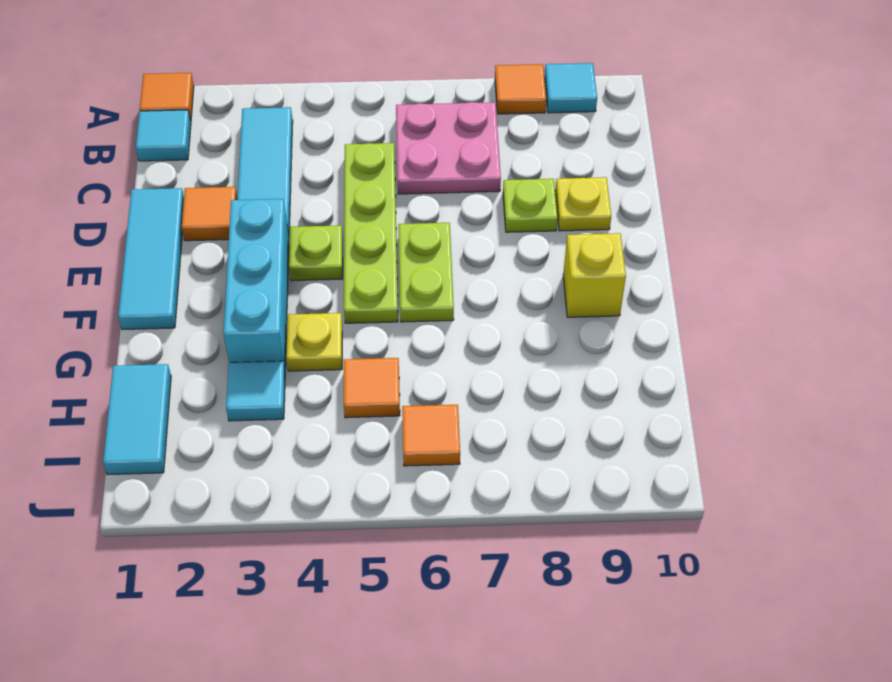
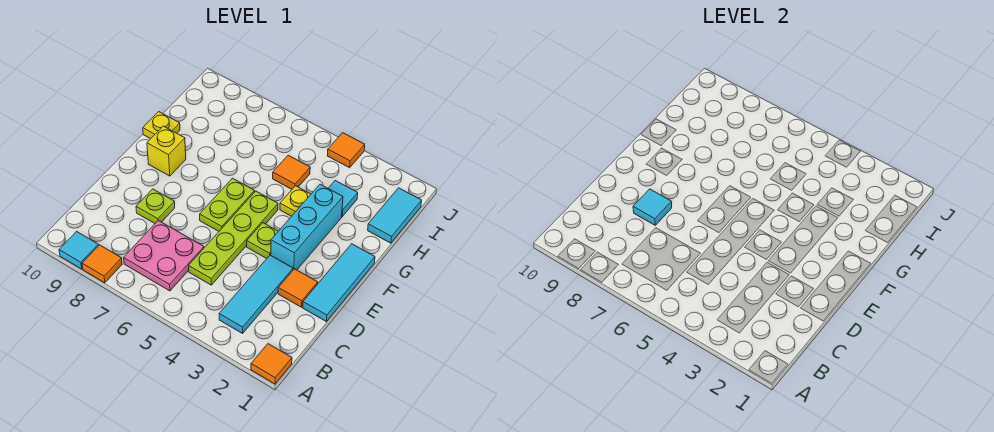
cyan tile B1 level 1 -> cyan tile D8 level 2
yellow plate D9 level 1 -> yellow plate G10 level 1
orange tile I6 level 1 -> orange tile J4 level 1

